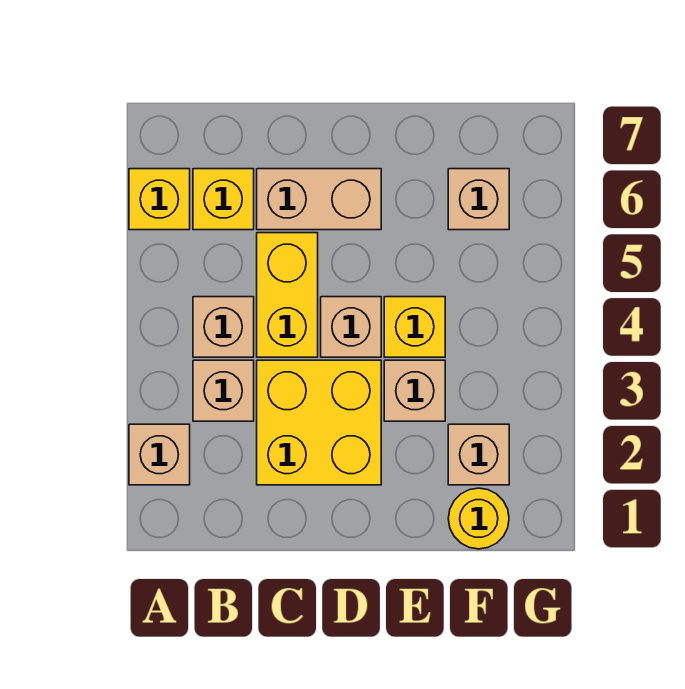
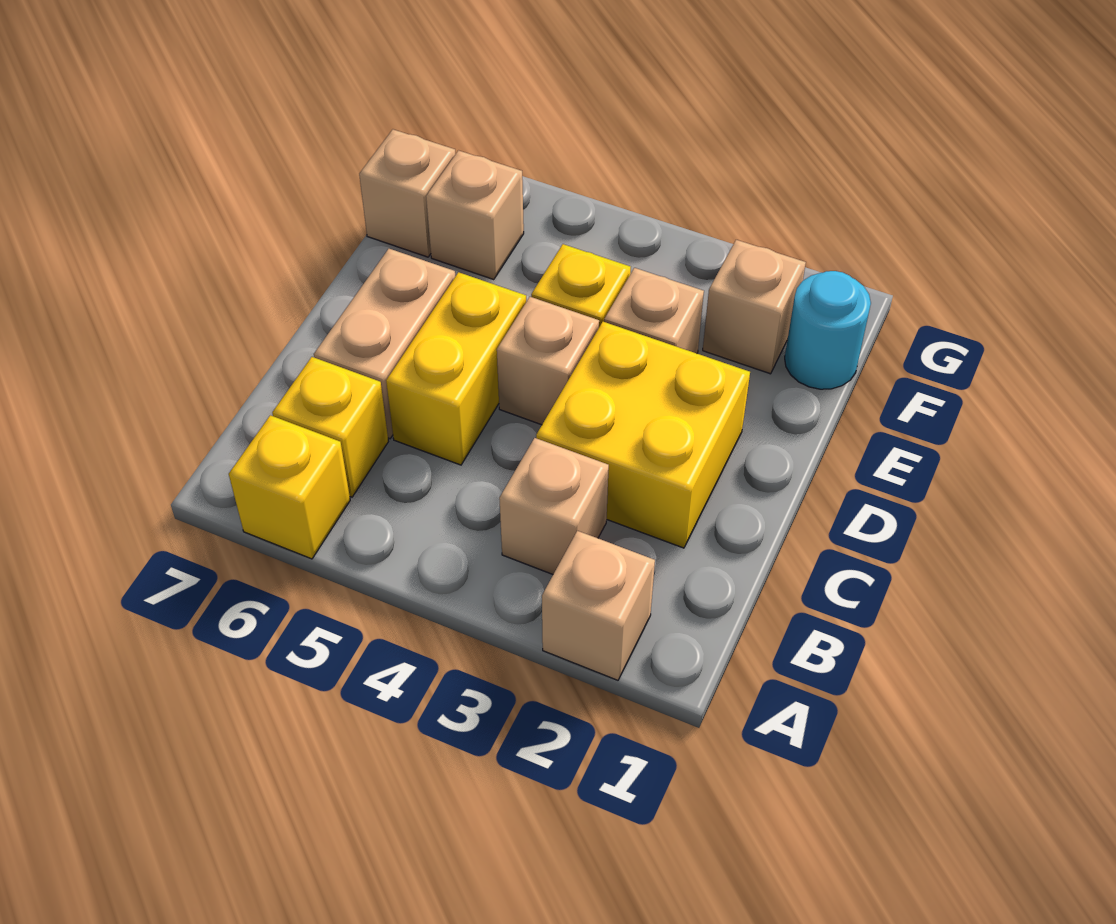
tan brick B4 level 1 -> tan brick F7 level 1
yellow brick C4:C5 level 1 -> yellow brick C5:D5 level 1
yellow round brick F1 level 1 -> cyan round brick F1 level 1

